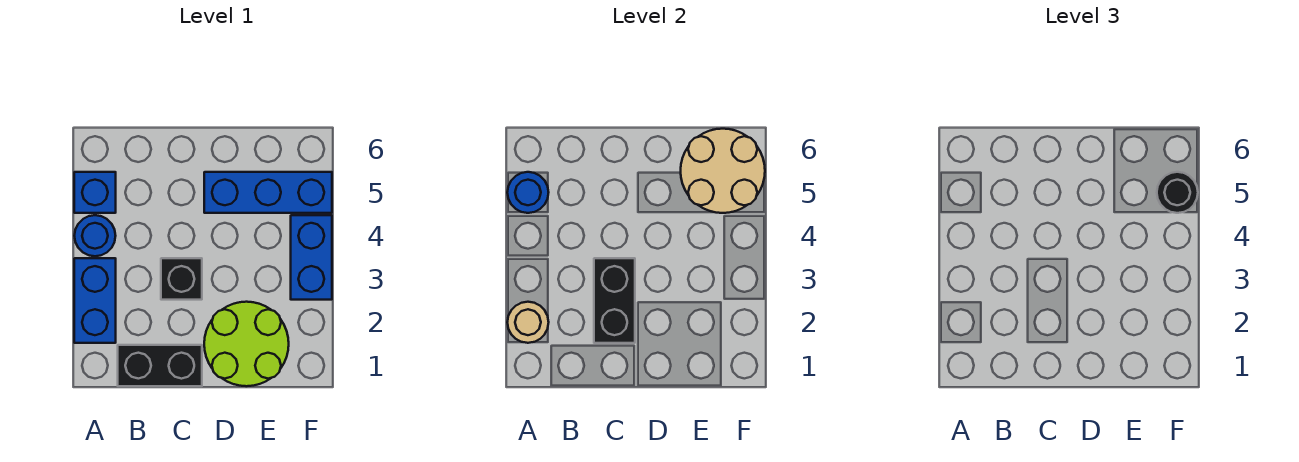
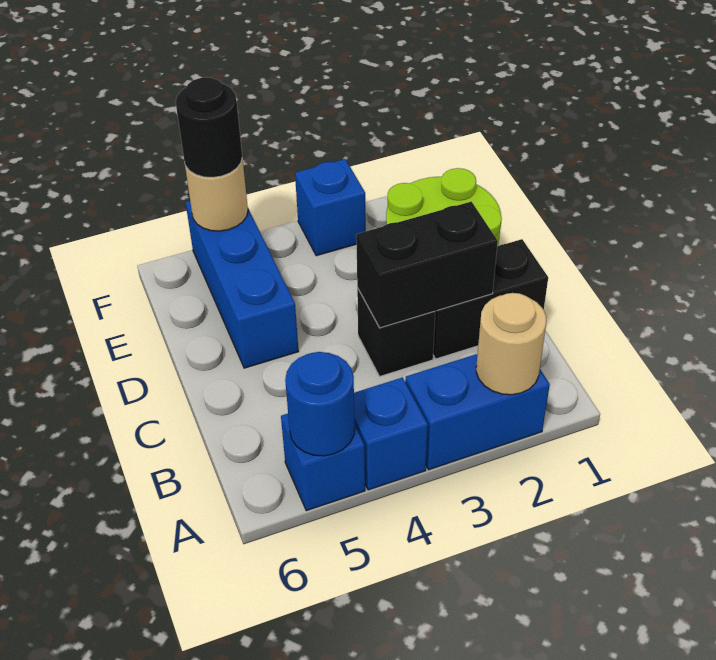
blue round brick A4 level 1 -> blue brick A4 level 1
black brick B1:C1 level 1 -> black brick C1:C2 level 1
tan round brick E5:F6 level 2 -> tan round brick F5 level 2
blue brick F3:F4 level 1 -> blue brick F3 level 1

